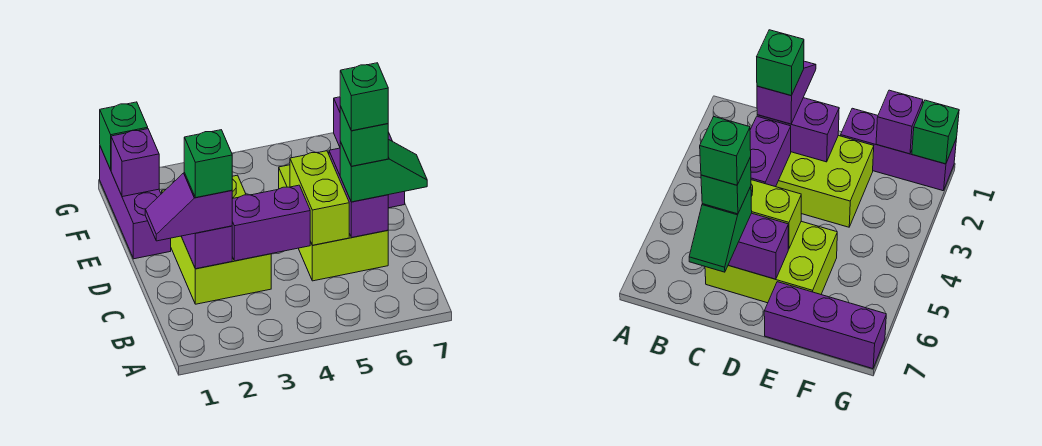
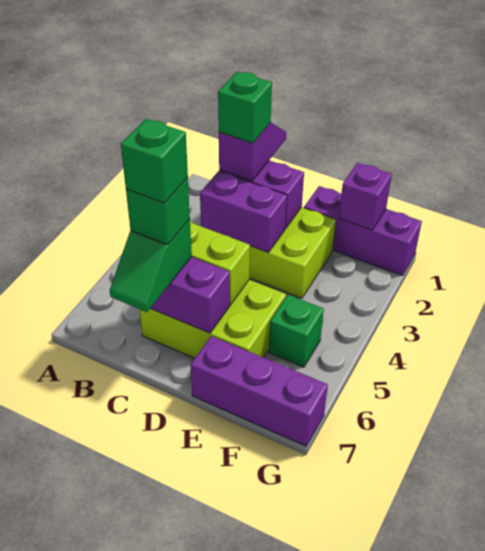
purple brick C3:C4 level 2 -> purple brick C3:D3 level 2
green brick G1 level 2 -> green brick F5 level 1

